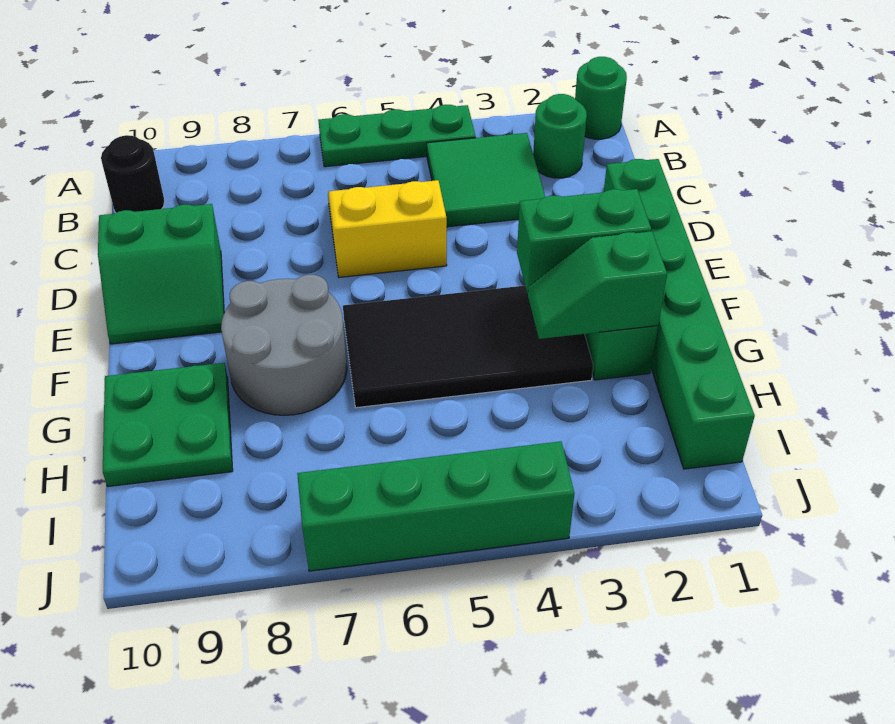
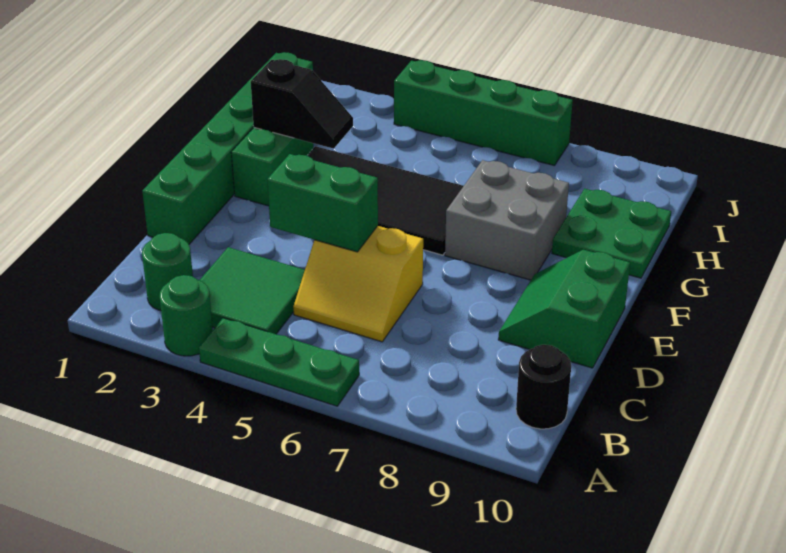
green round brick A1 level 1 -> green round brick A3 level 1
green slope D9:E10 level 1 top D -> green slope D9:E10 level 1 top 10
green brick F2:F3 level 2 -> green brick D4:D5 level 2
grey round brick F7:G8 level 1 -> grey brick F7:G8 level 1
green slope G2:G3 level 2 top 2 -> black slope G2:G3 level 2 top 2

